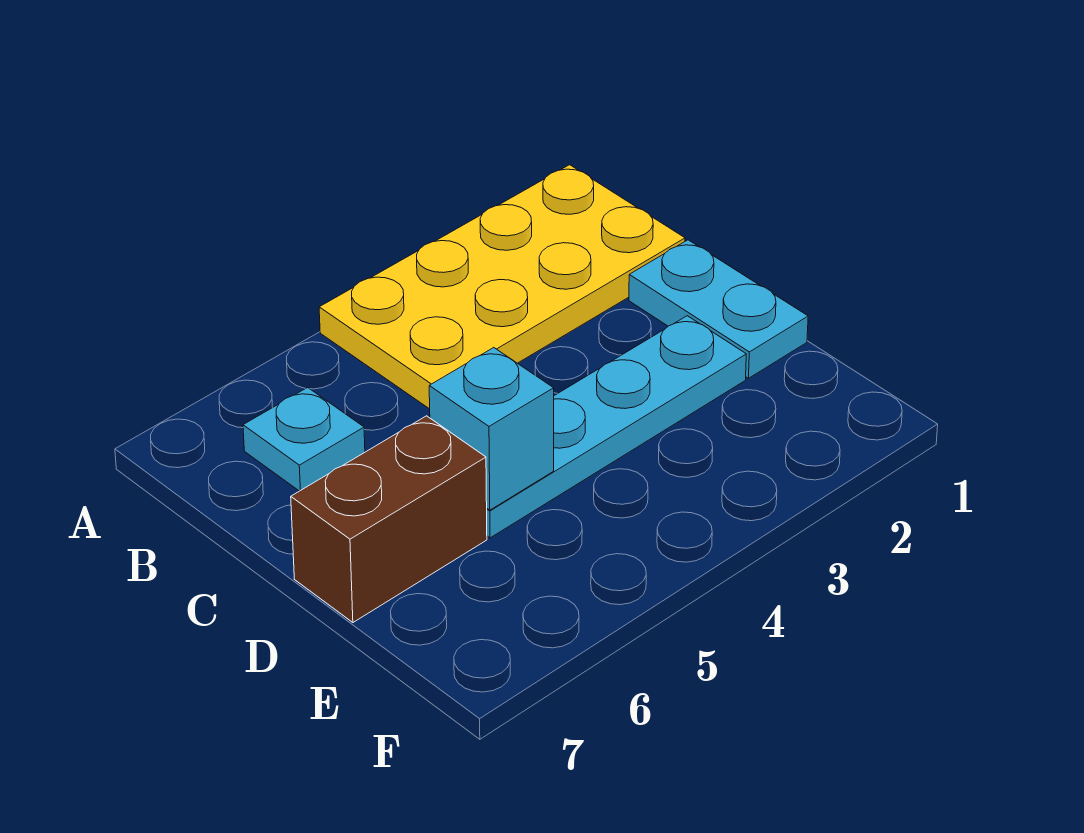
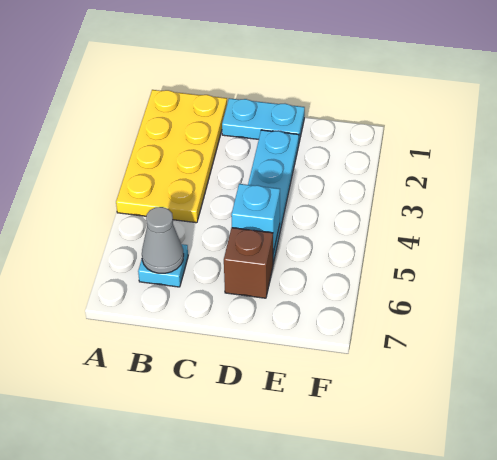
none -> grey cone B6 level 2
brown brick D6:D7 level 1 -> brown brick D6 level 1

